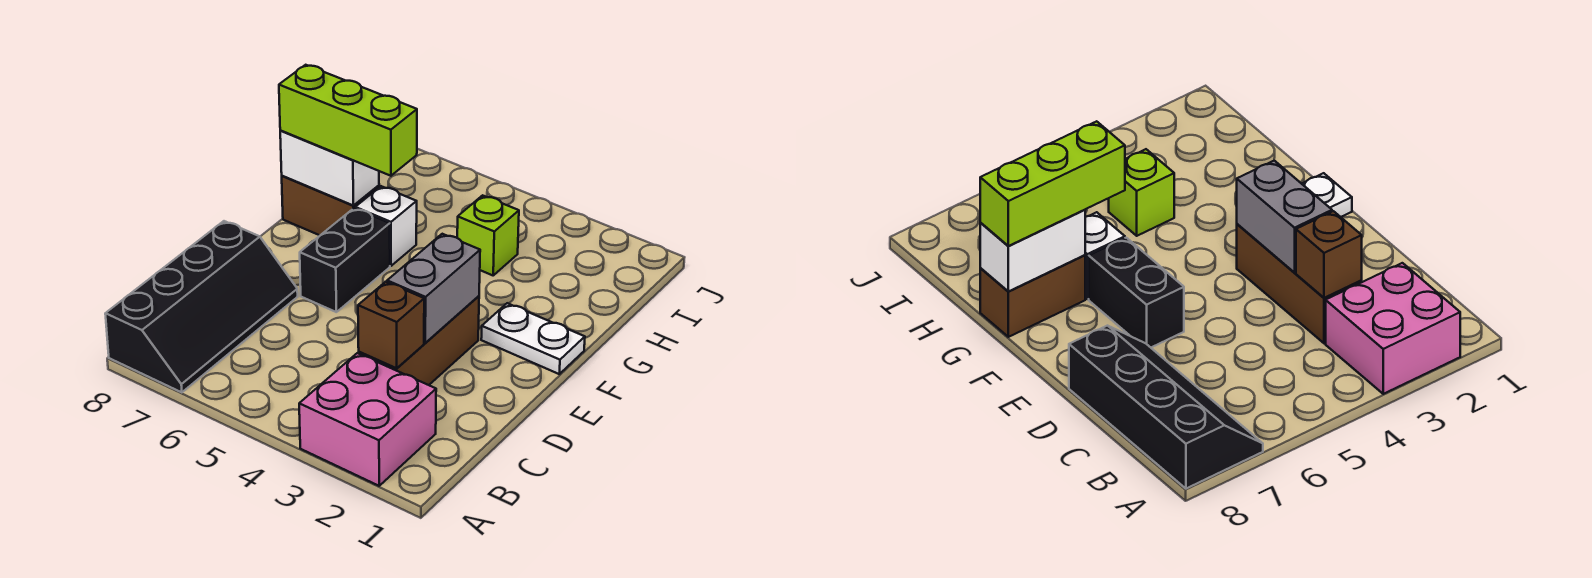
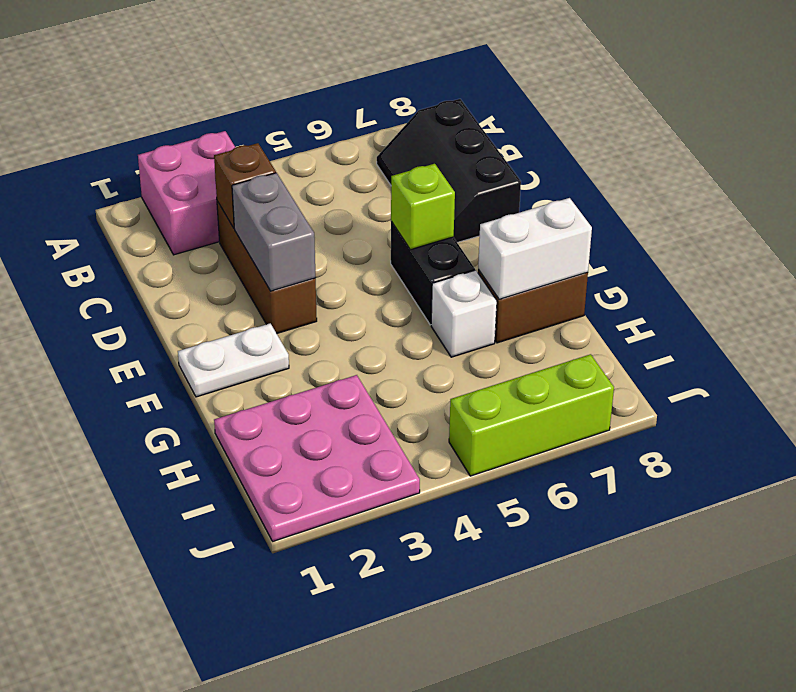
black slope A7:D8 level 1 top 8 -> black slope B7:D8 level 1 top 8
lime brick G6:G8 level 3 -> lime brick J5:J7 level 1
none -> pink plate H1:J3 level 1
lime brick H4 level 1 -> lime brick E6 level 2

